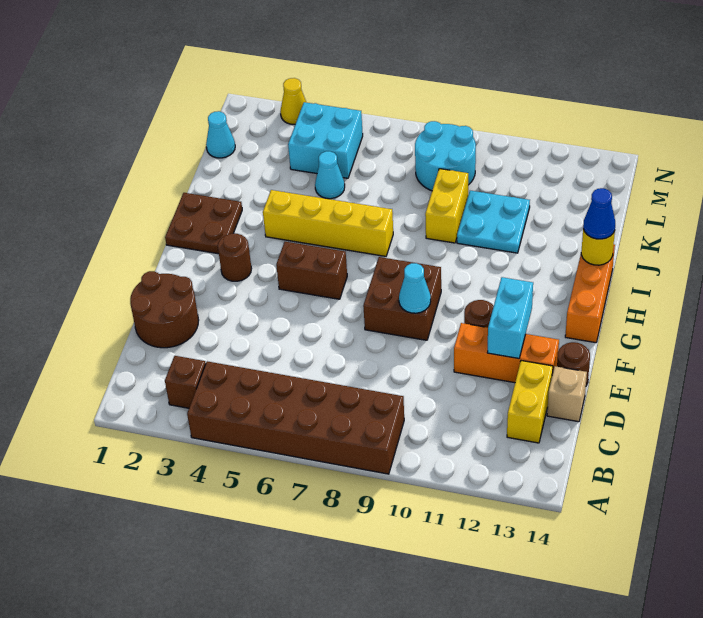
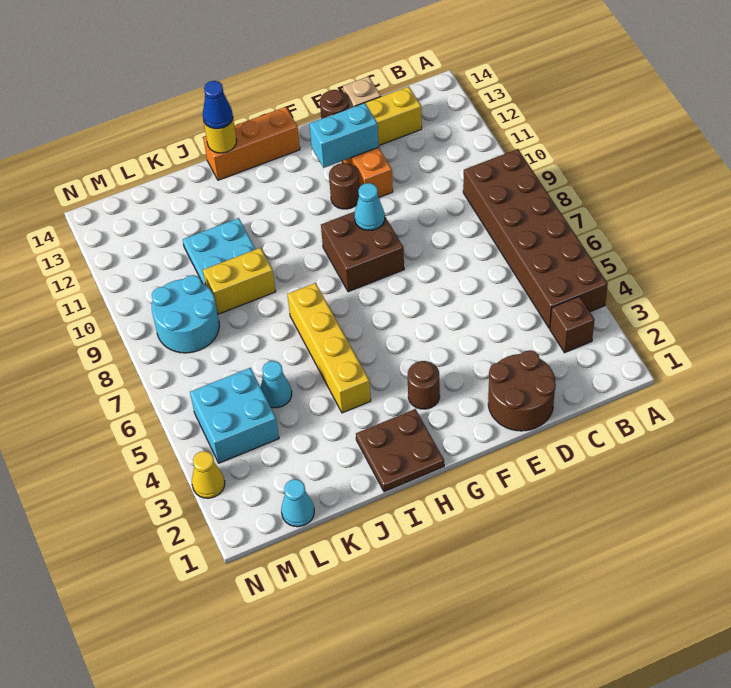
brown brick G5:G6 level 1 -> none

